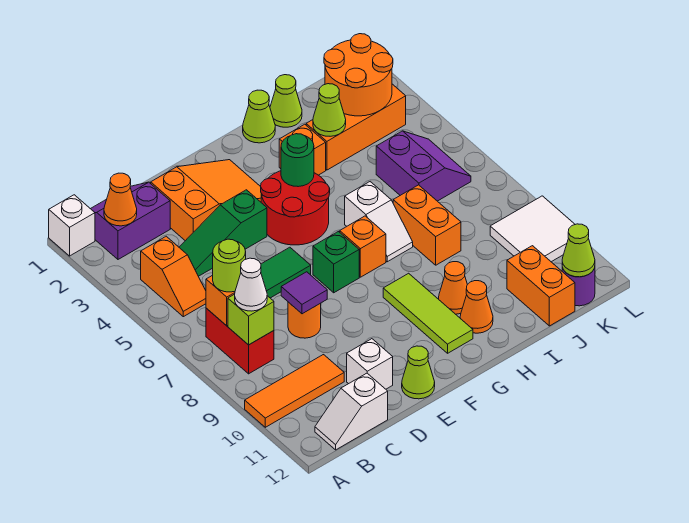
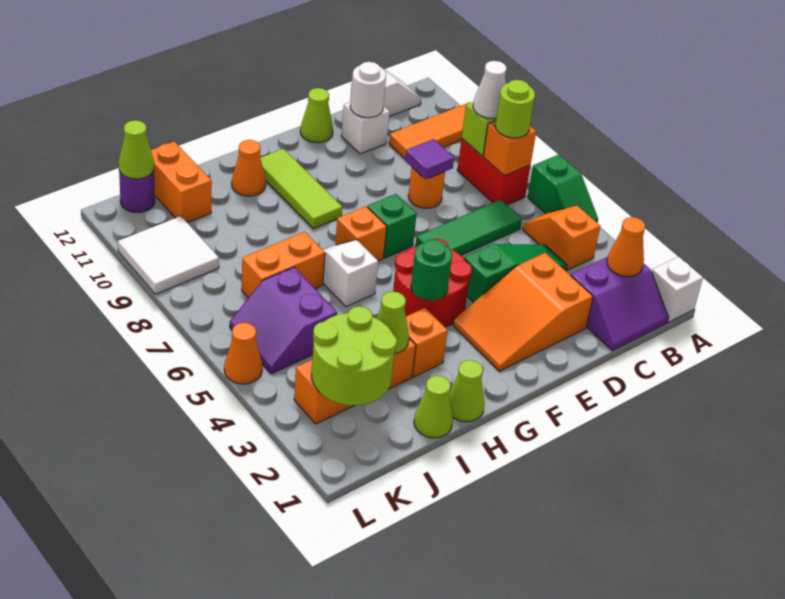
none -> green slope A5:A6 level 1 top 6
none -> white round brick D11 level 2
orange cone H10 level 1 -> orange cone L5 level 1
orange brick I7:I8 level 1 -> orange brick I7:J7 level 1
orange round brick J2:K3 level 2 -> lime round brick J2:K3 level 2

